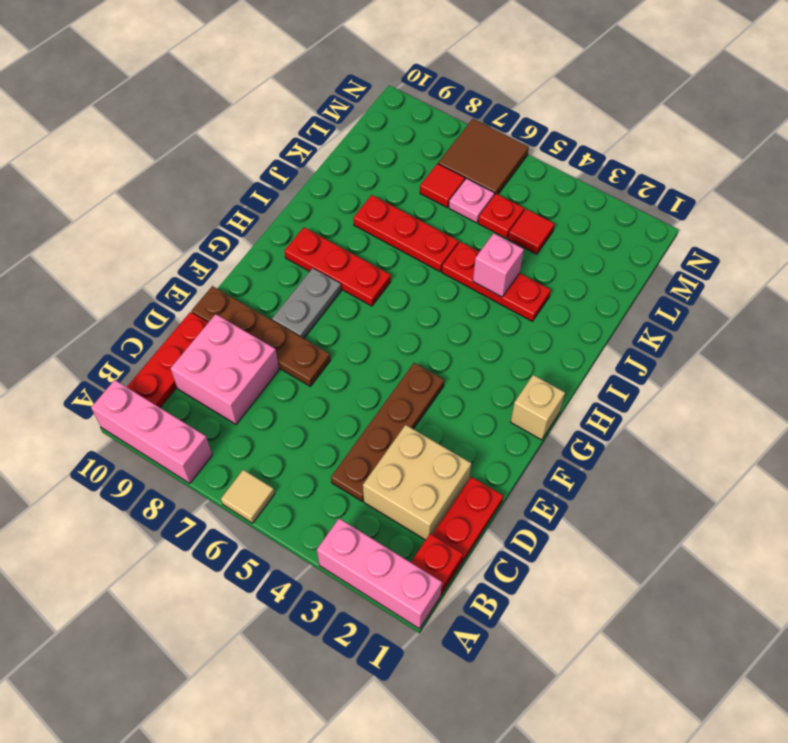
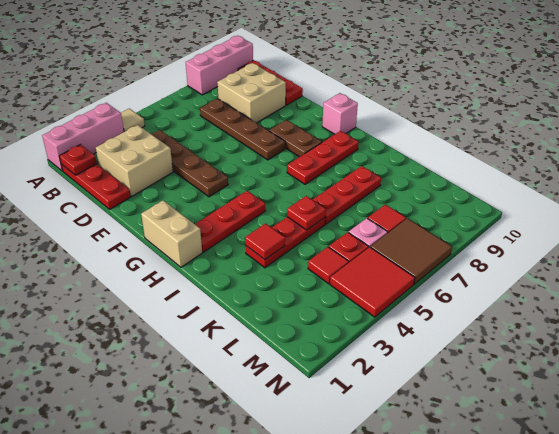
tan tile A6 level 1 -> tan tile A4 level 1
pink brick C8:D9 level 1 -> tan brick C8:D9 level 1
brown plate E7:E10 level 1 -> brown plate C7:F7 level 1
grey plate F8:G8 level 1 -> brown plate F8:G8 level 1
tan brick G1 level 1 -> tan brick G1:H1 level 1
none -> red plate H2:H4 level 1
none -> red tile J3 level 2
pink brick J4 level 2 -> pink brick G10 level 1
none -> red plate J5 level 2
none -> red tile M4:N5 level 1

